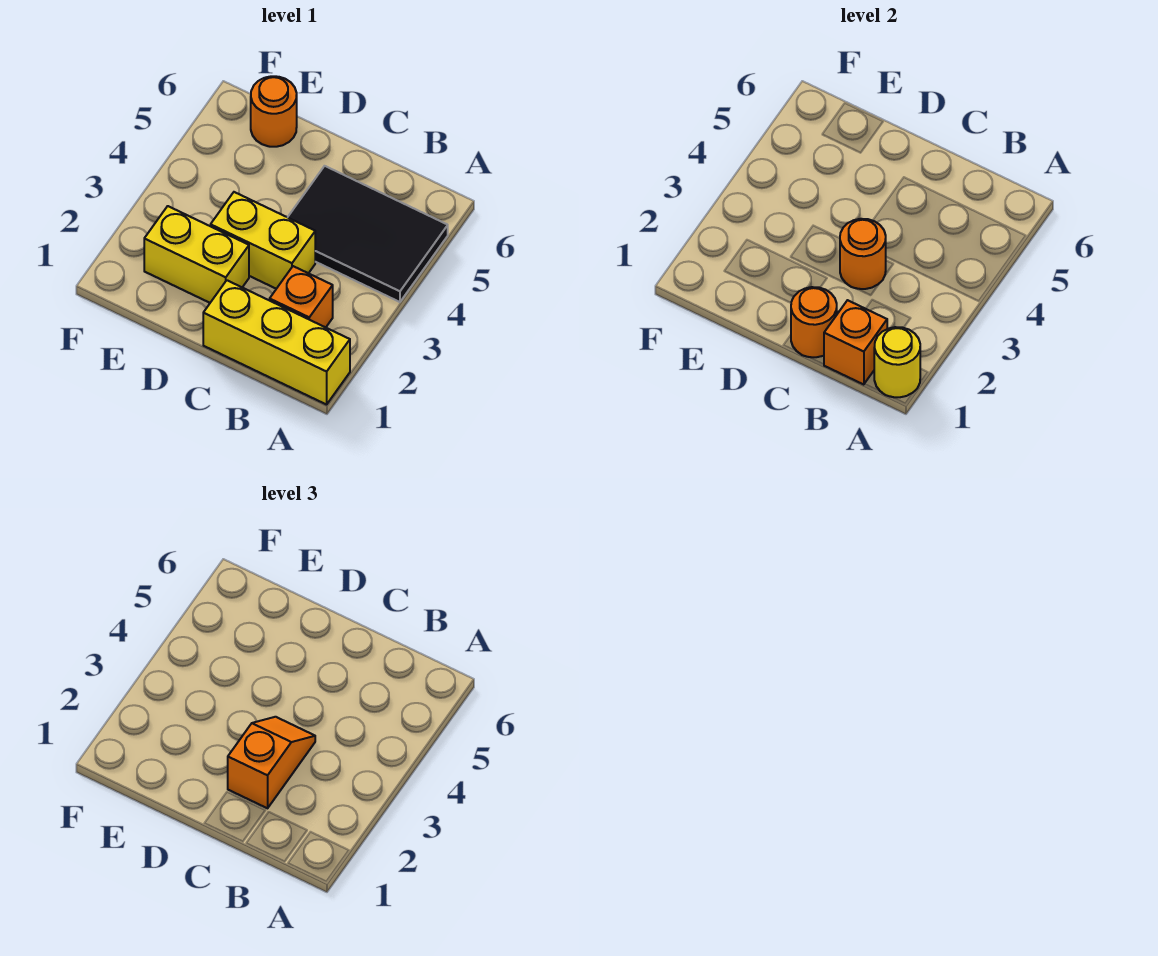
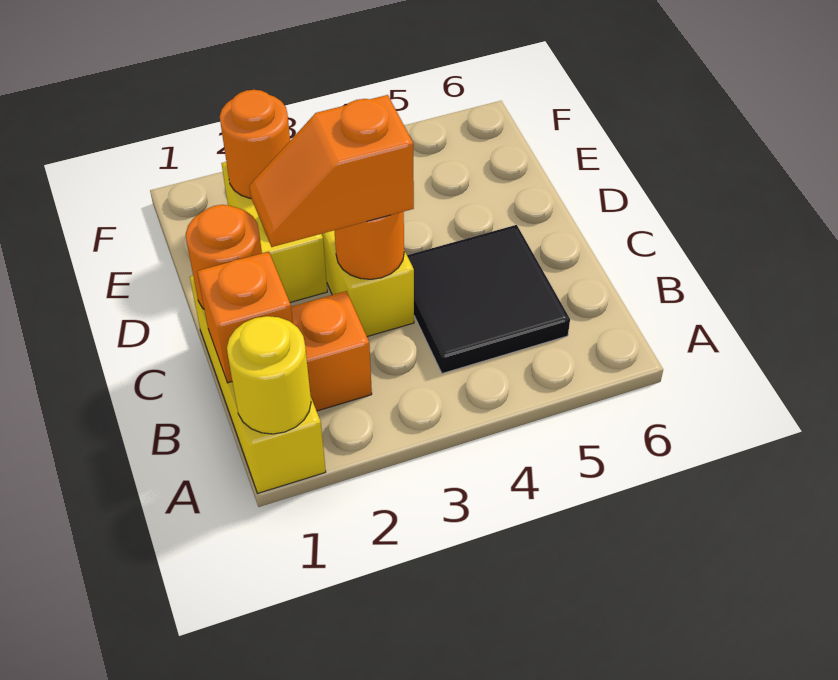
black tile A4:C5 level 1 -> black tile B4:C5 level 1
orange slope C2:C3 level 3 top 2 -> orange slope C2:C3 level 3 top 3
orange round brick E6 level 1 -> orange round brick E2 level 2

